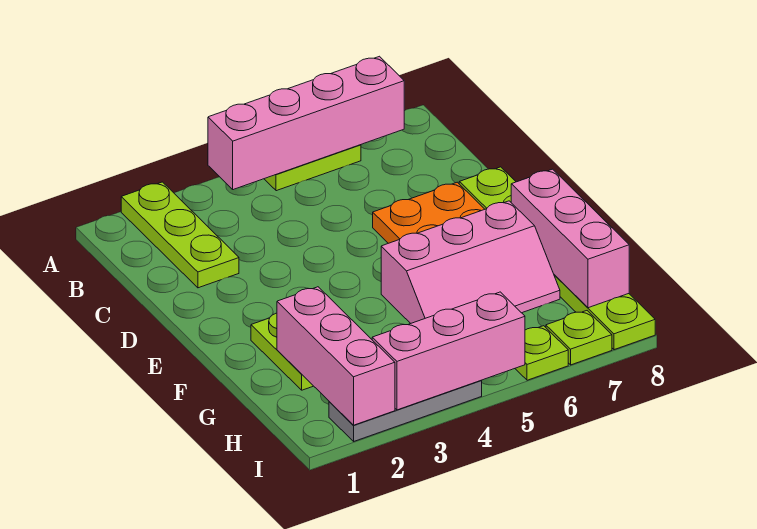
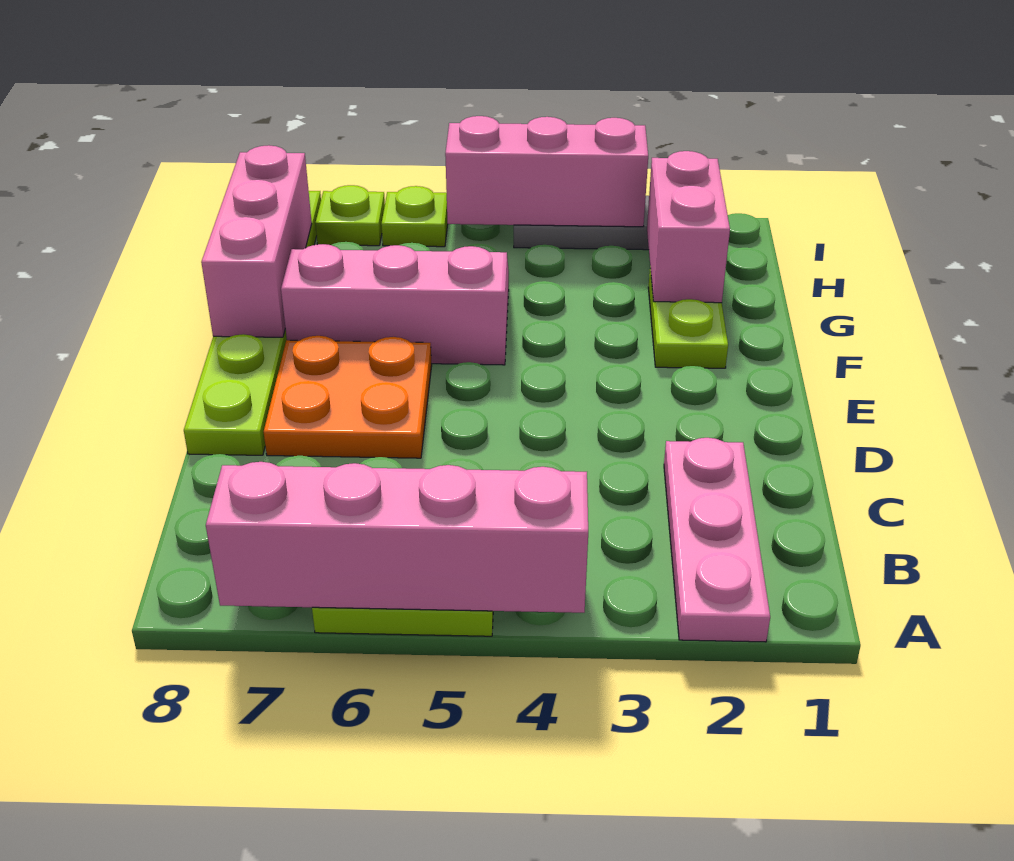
lime plate A2:C2 level 1 -> pink plate A2:C2 level 1
pink brick G2:I2 level 2 -> pink brick G2:H2 level 2

